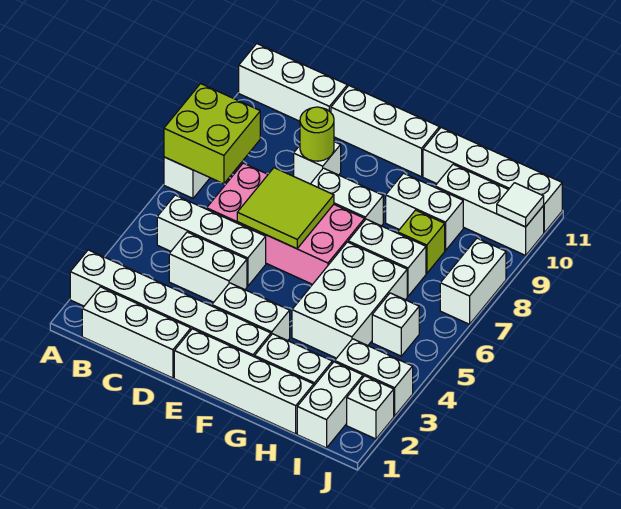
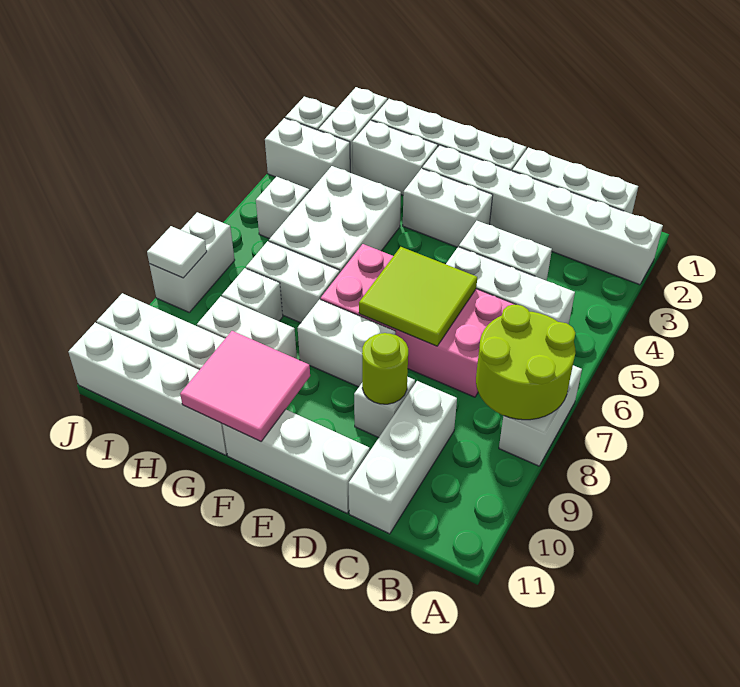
lime brick A7:B8 level 2 -> lime round brick A7:B8 level 2
white brick A11:C11 level 1 -> white brick C9:C11 level 1
none -> pink tile F10:G11 level 2
lime brick H8 level 1 -> white brick H8 level 1
white tile J10 level 2 -> white tile J8 level 2

